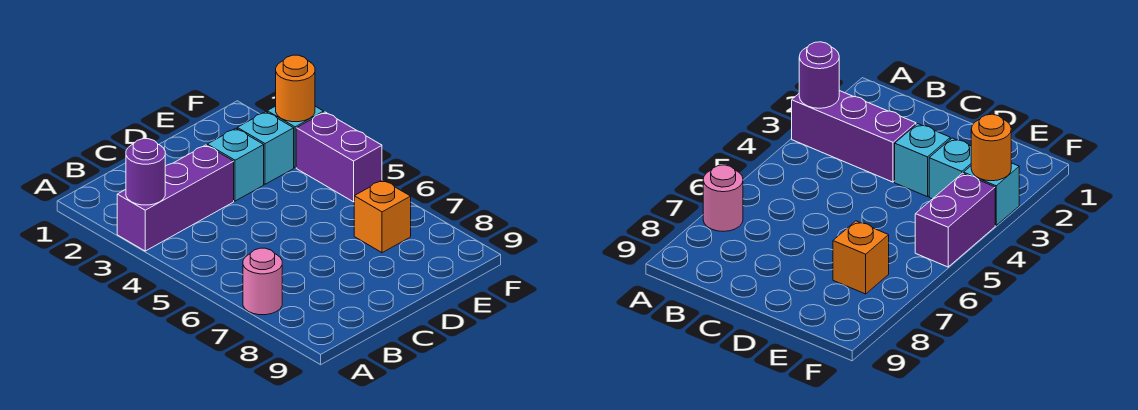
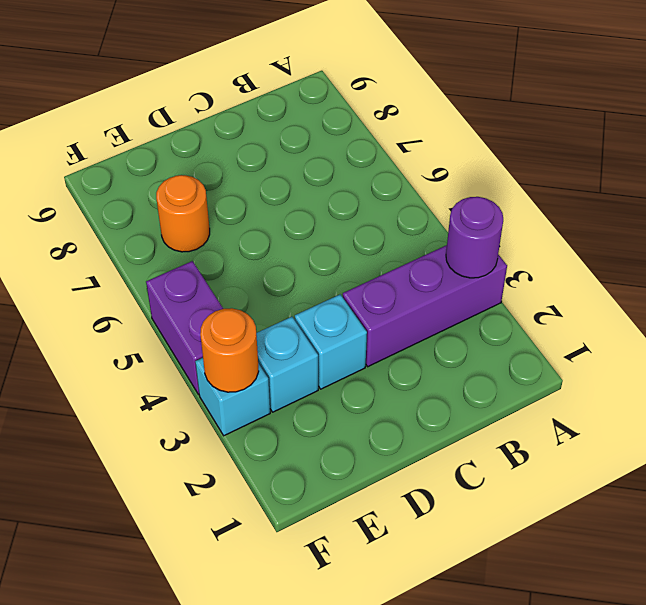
pink round brick A7 level 1 -> none
orange brick E7 level 1 -> orange round brick E7 level 1

